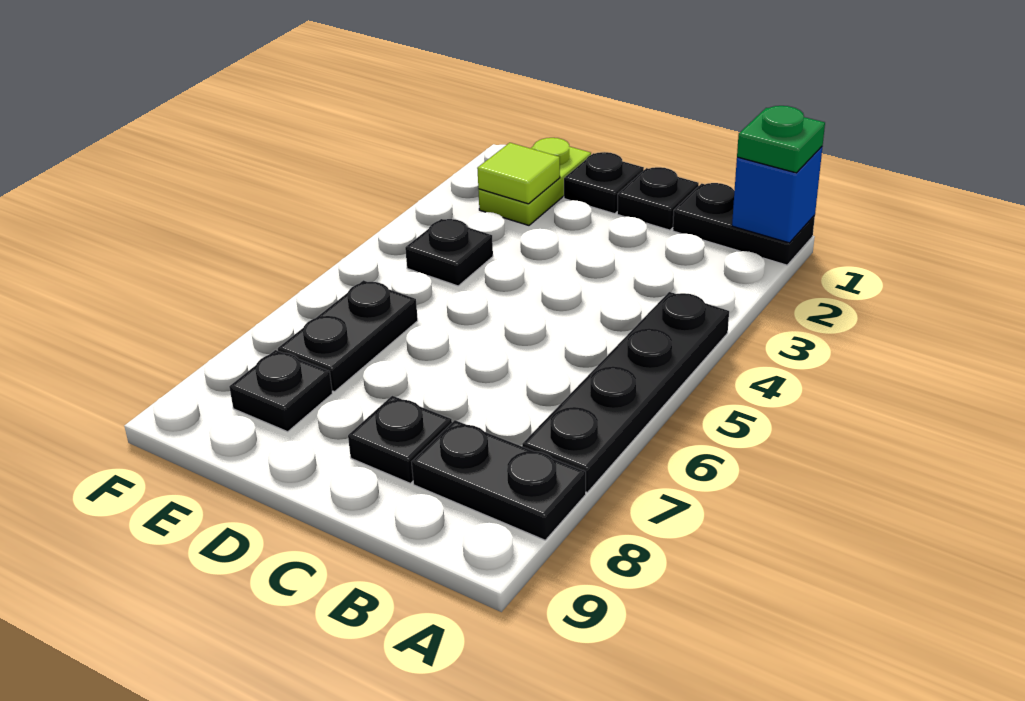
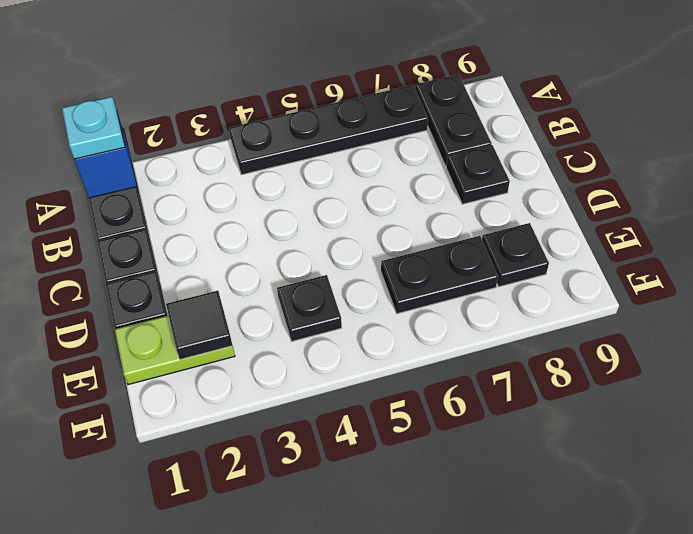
green plate A1 level 3 -> cyan plate A1 level 3
lime tile E2 level 2 -> black tile E2 level 2

